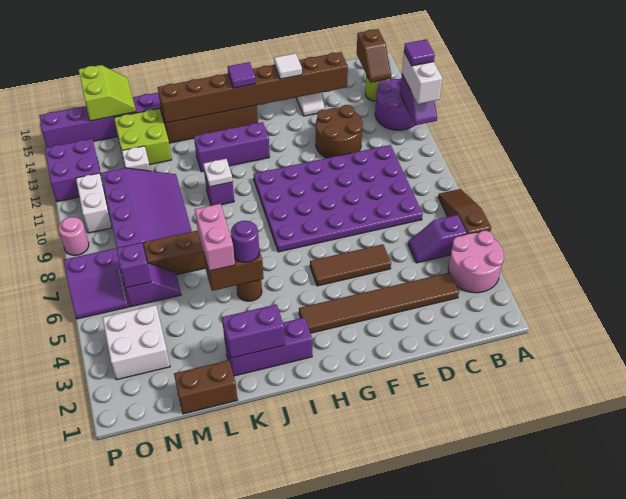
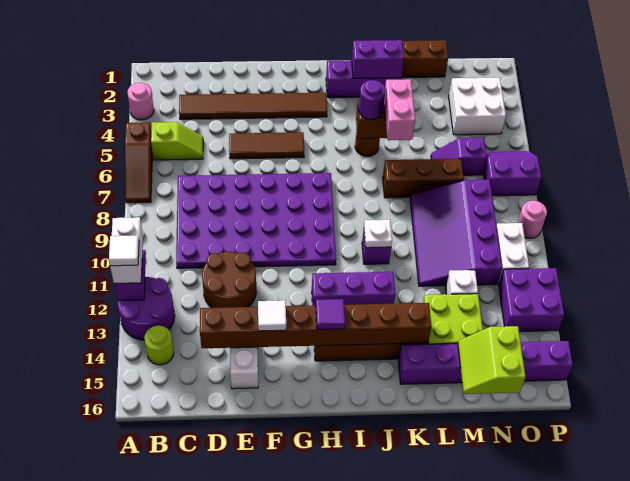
pink round brick A3:B4 level 1 -> pink round brick A3 level 1
purple tile A12 level 4 -> white tile A12 level 4
purple slope B5:C5 level 1 top B -> lime slope B5:C5 level 1 top B
brown slope B14:B15 level 2 top 15 -> none
purple brick N6 level 2 -> none

